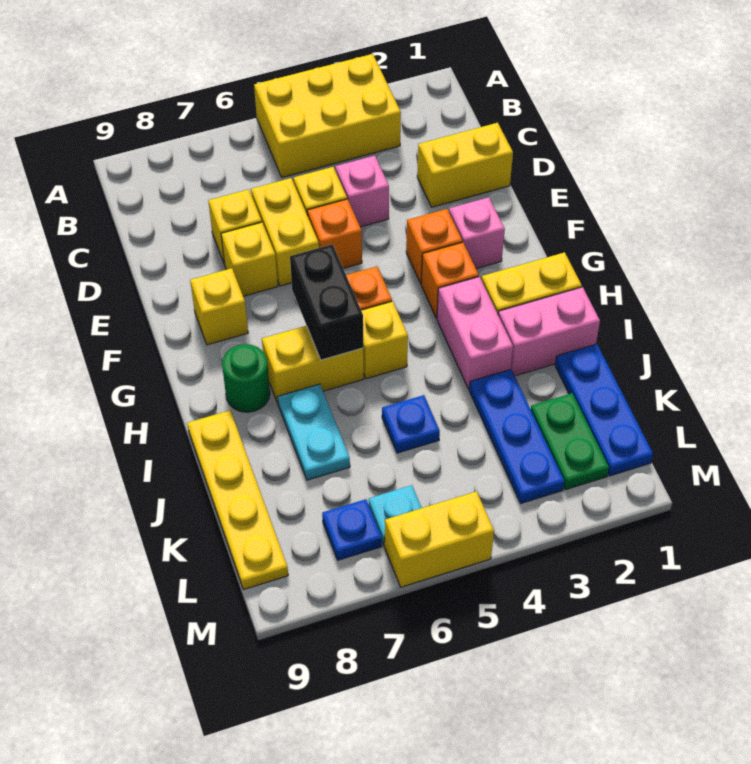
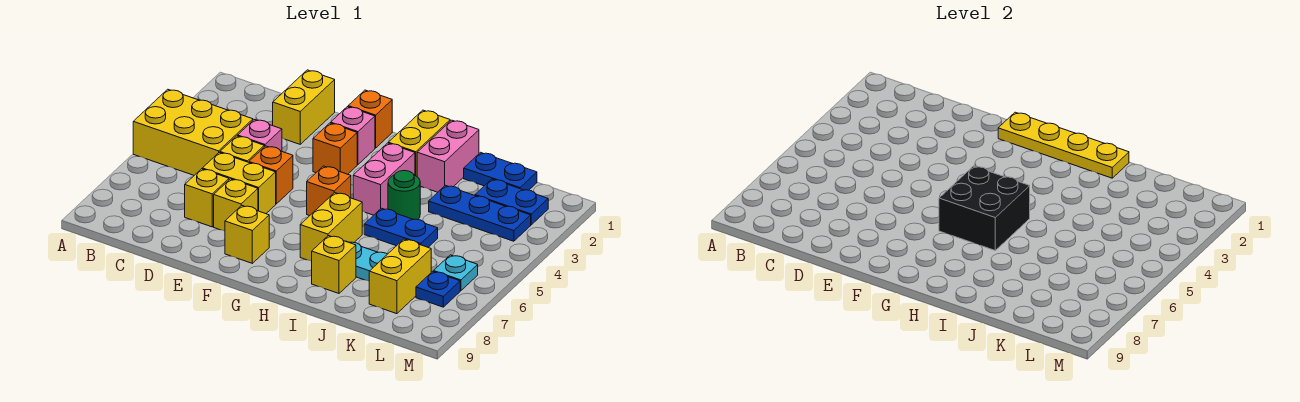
yellow brick A3:B5 level 1 -> yellow brick A4:C5 level 1
orange brick G3 level 1 -> orange brick F1 level 1
black brick G6:H6 level 2 -> black brick G5:H6 level 2
pink brick H3:I3 level 1 -> pink brick H3:H4 level 1
yellow brick H5 level 1 -> yellow brick I8 level 1
green round brick H8 level 1 -> green round brick I4 level 1
yellow plate I9:L9 level 1 -> yellow plate F1:I1 level 2
blue plate J1:L1 level 1 -> blue plate J1:K1 level 1
blue plate J5 level 1 -> blue plate I5:J5 level 1
green plate K2:L2 level 1 -> blue plate K2:L2 level 1
yellow brick M5:M6 level 1 -> yellow brick K7:K8 level 1

